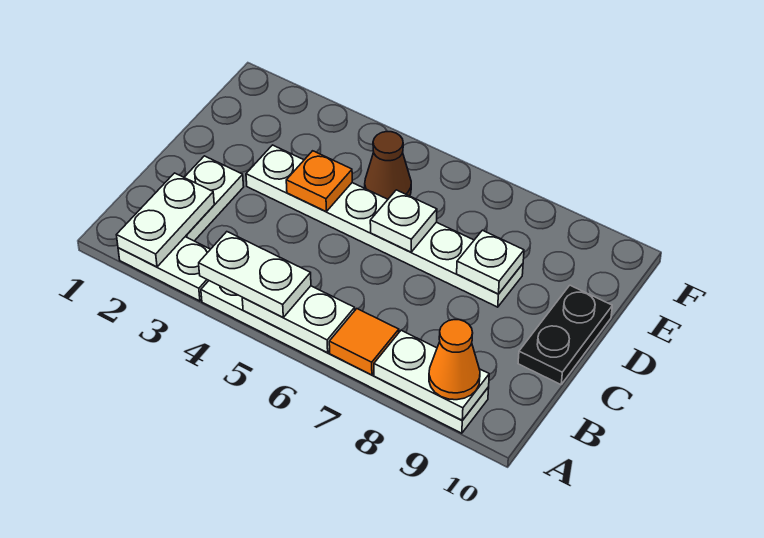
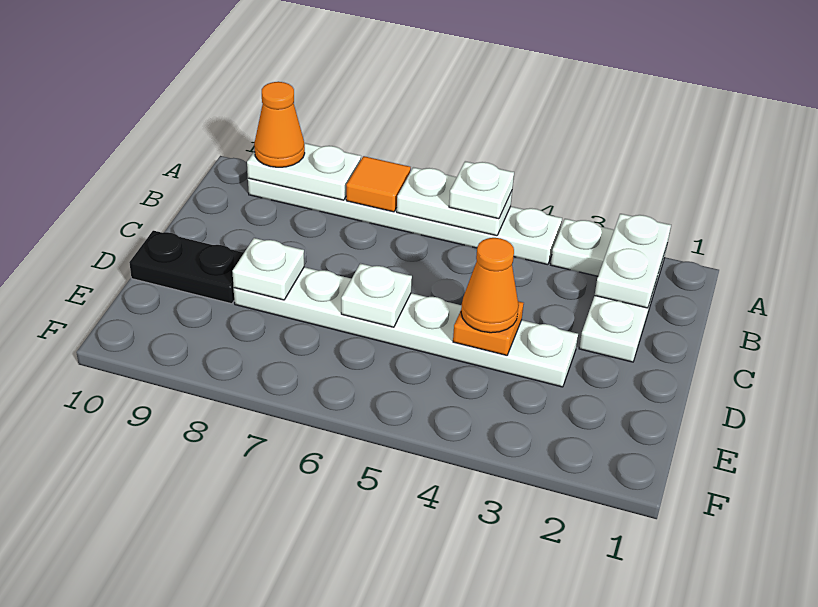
white plate A4:A5 level 3 -> white plate A5 level 3
black plate C10:D10 level 1 -> black plate D9:D10 level 1
none -> orange cone D4 level 3
brown cone E5 level 1 -> none

